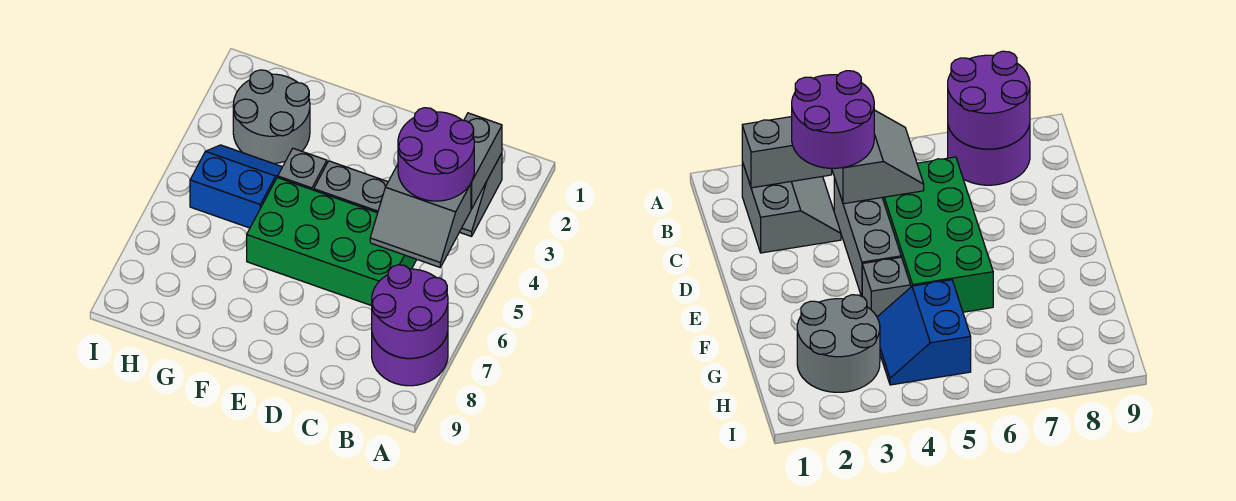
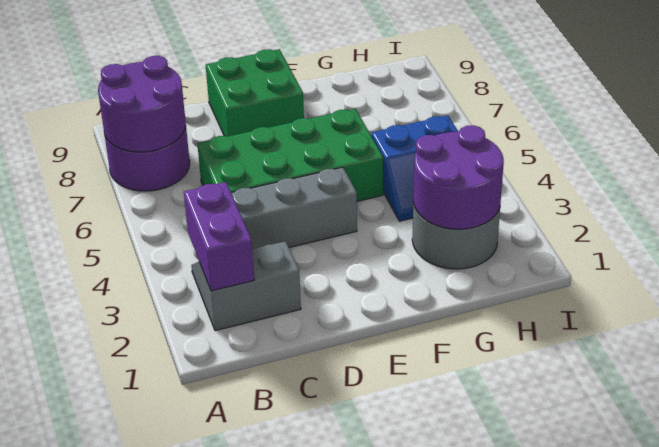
grey brick B2:B3 level 2 -> purple brick B2:B3 level 2
purple round brick B3:C4 level 3 -> purple round brick G2:H3 level 2
grey slope B4:C5 level 2 top 4 -> none
none -> green brick D8:E9 level 1
grey brick F4 level 1 -> none

